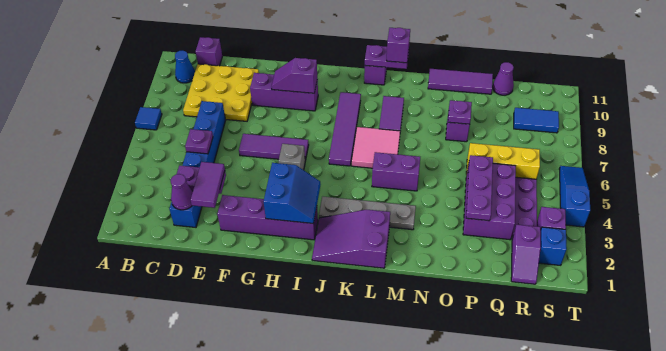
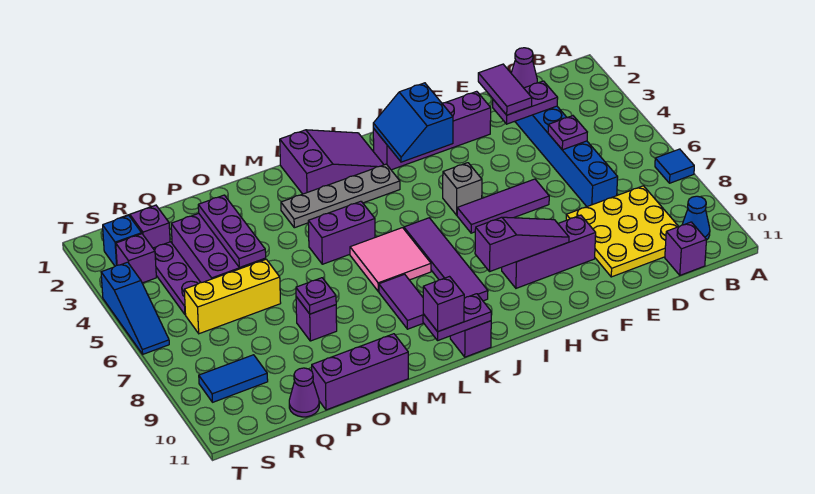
purple slope G9:H9 level 2 top H -> purple slope G9:I9 level 2 top I
purple tile N11:P11 level 1 -> purple brick N11:P11 level 1

